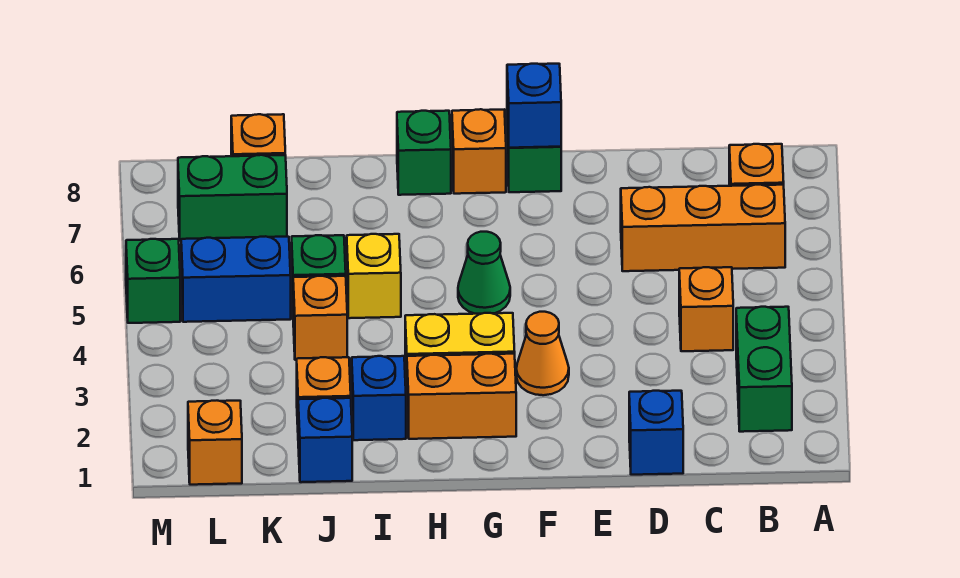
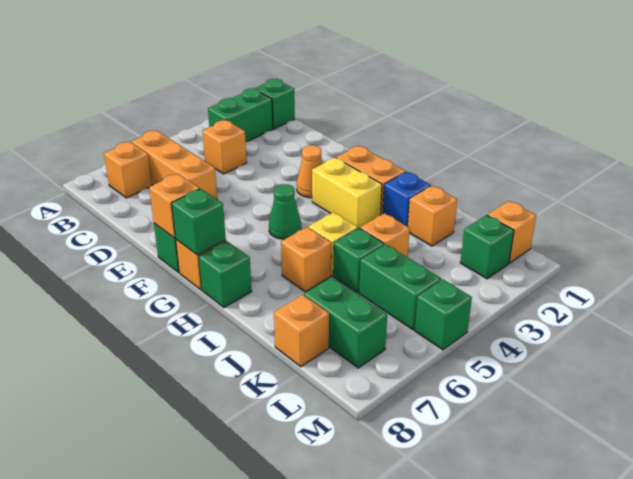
none -> green brick B1 level 1
blue brick D1 level 1 -> none
blue brick F8 level 2 -> orange brick F8 level 2
none -> green brick G8 level 2
none -> orange brick I6 level 1
blue brick J1 level 1 -> none
blue brick K5:L5 level 1 -> green brick K5:L5 level 1
none -> green brick L2 level 1

